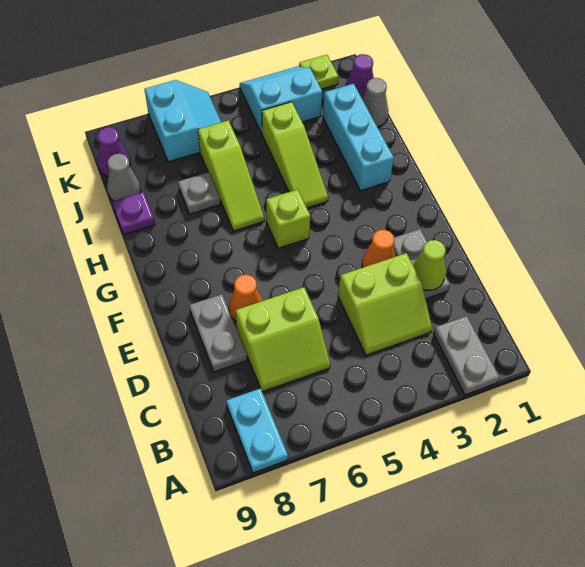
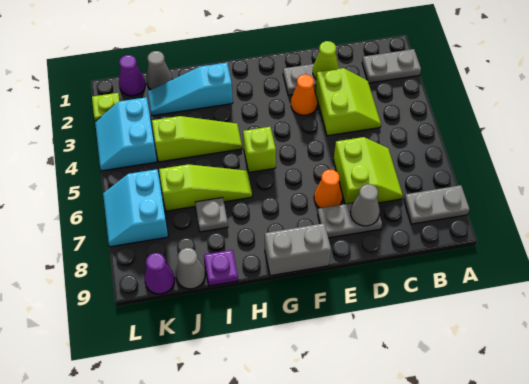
cyan plate A8:B8 level 1 -> grey plate A8:B8 level 1
none -> grey cone D8 level 2
none -> grey brick F9:G9 level 1
cyan brick H2:J2 level 1 -> cyan slope H2:J2 level 1 top H
cyan slope K6:L7 level 1 top 7 -> cyan slope K6:L7 level 1 top K

